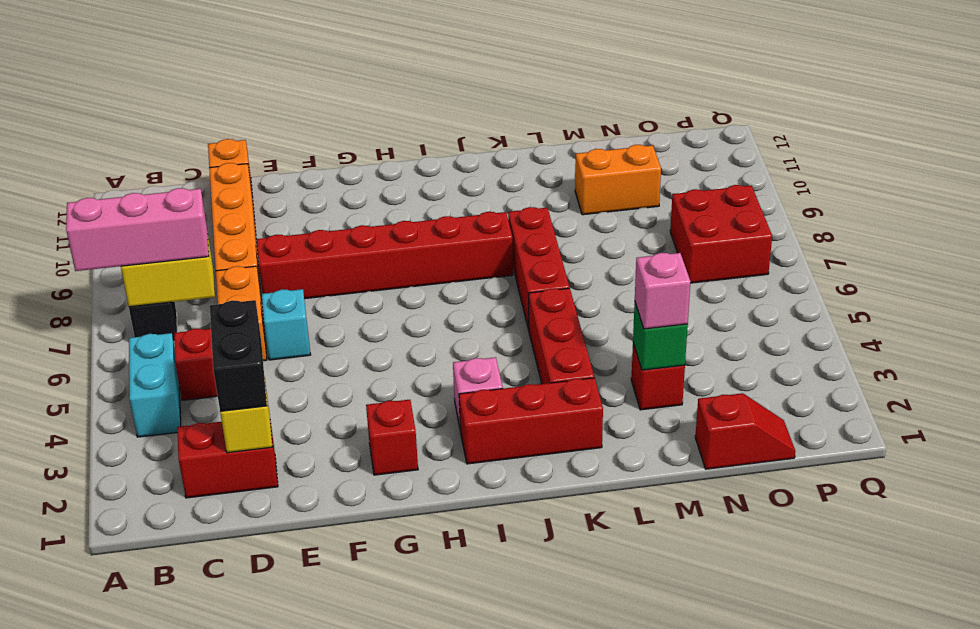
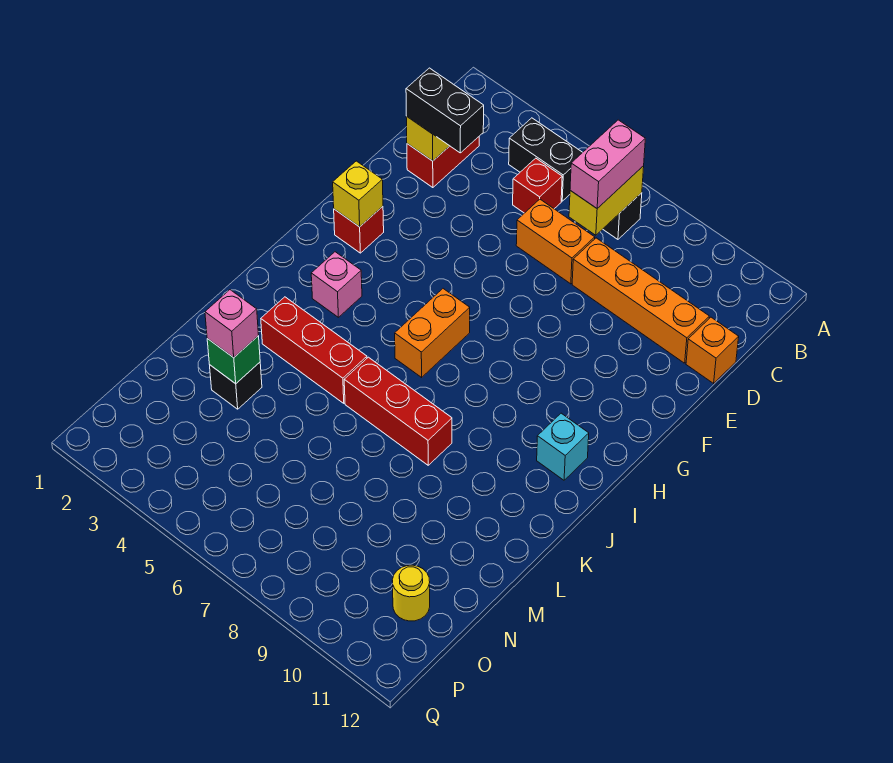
pink brick A7:C7 level 3 -> pink brick B7:C7 level 3
cyan brick B4:B5 level 1 -> black brick B4:B5 level 1
cyan brick E6 level 1 -> cyan brick I11 level 1
red brick E8:J8 level 1 -> none
none -> yellow brick G2 level 2
red brick I2:K2 level 1 -> none
red brick M3 level 1 -> black brick M3 level 1
orange brick M10:N10 level 1 -> orange brick H6:I6 level 1
red slope N1:O1 level 1 top N -> none
red brick O7:P8 level 1 -> none
none -> yellow round brick O11 level 1

